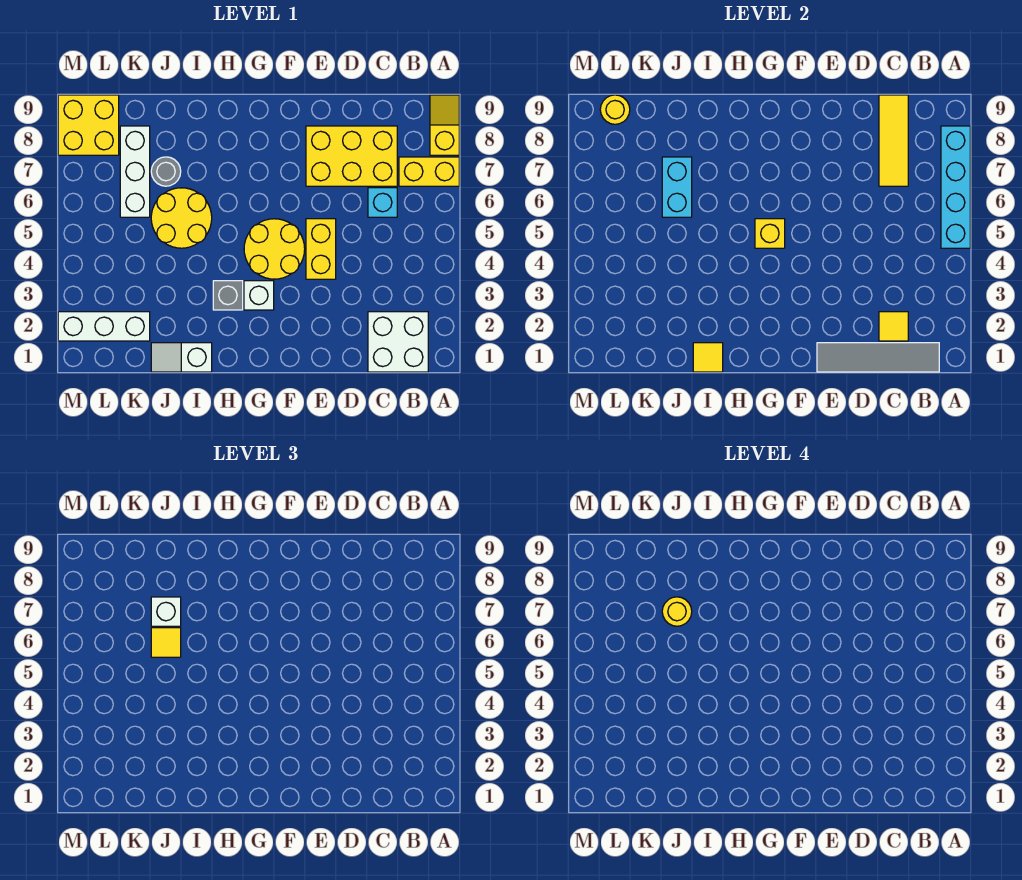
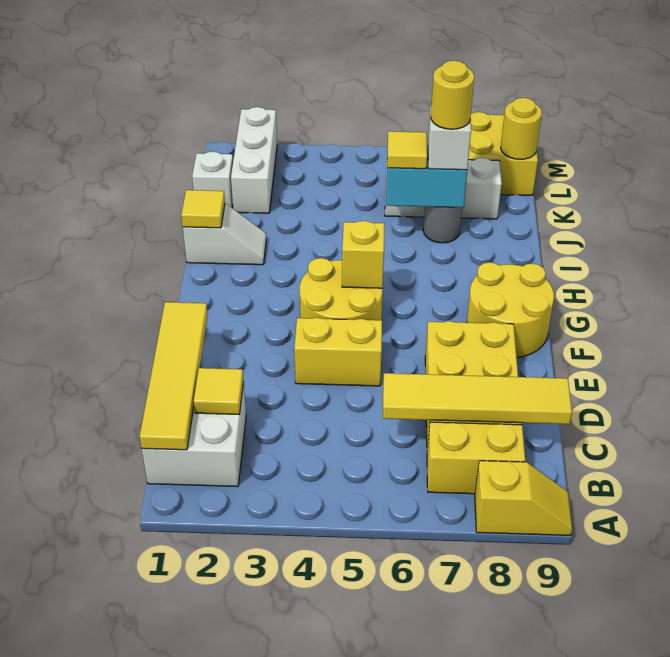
cyan brick A5:A8 level 2 -> none
yellow brick A7:B7 level 1 -> yellow brick B7:B8 level 1
grey tile B1:E1 level 2 -> yellow tile B1:E1 level 2
cyan brick C6 level 1 -> none
yellow tile C7:C9 level 2 -> yellow tile C6:C9 level 2
white brick G3 level 1 -> white brick K1 level 1
grey brick H3 level 1 -> none
white slope I1:J1 level 1 top I -> white slope I1:I2 level 1 top 1
yellow round brick I5:J6 level 1 -> yellow round brick F8:G9 level 1

